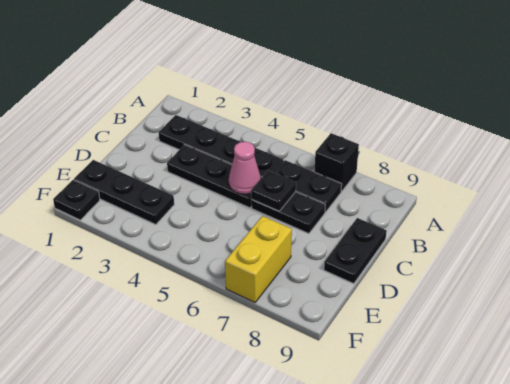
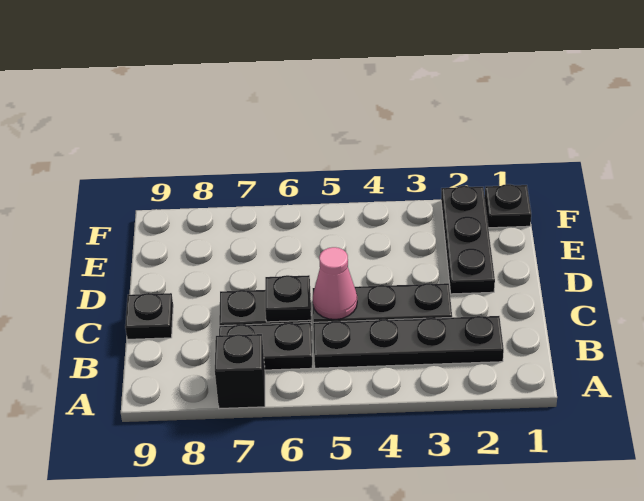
black plate C9:D9 level 1 -> black plate C9 level 1
black plate E1:E3 level 1 -> black plate D2:F2 level 1
yellow brick E7:F7 level 1 -> none

